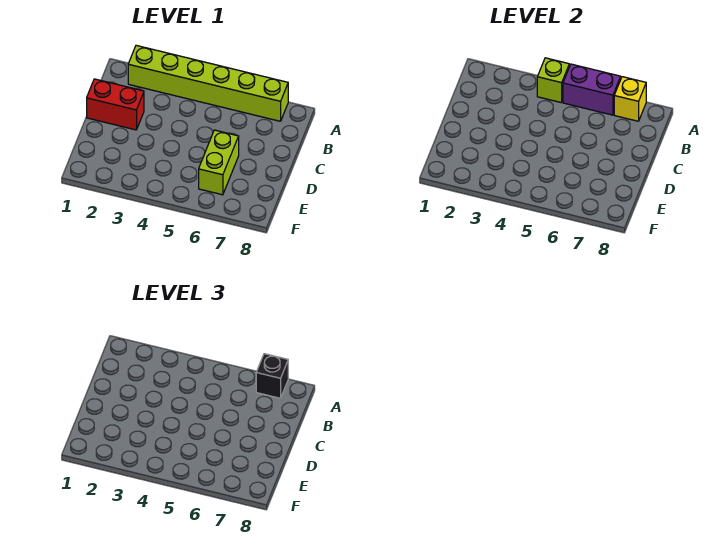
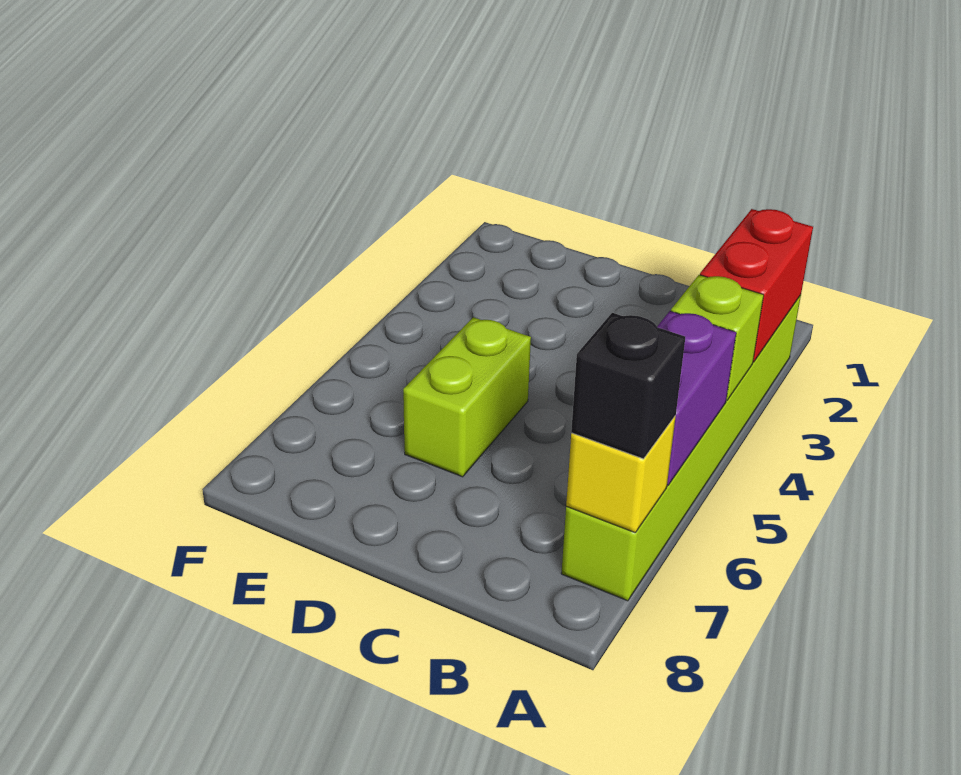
red brick C1:C2 level 1 -> red brick A2:A3 level 2
lime brick D6:E6 level 1 -> lime brick D5:D6 level 1

